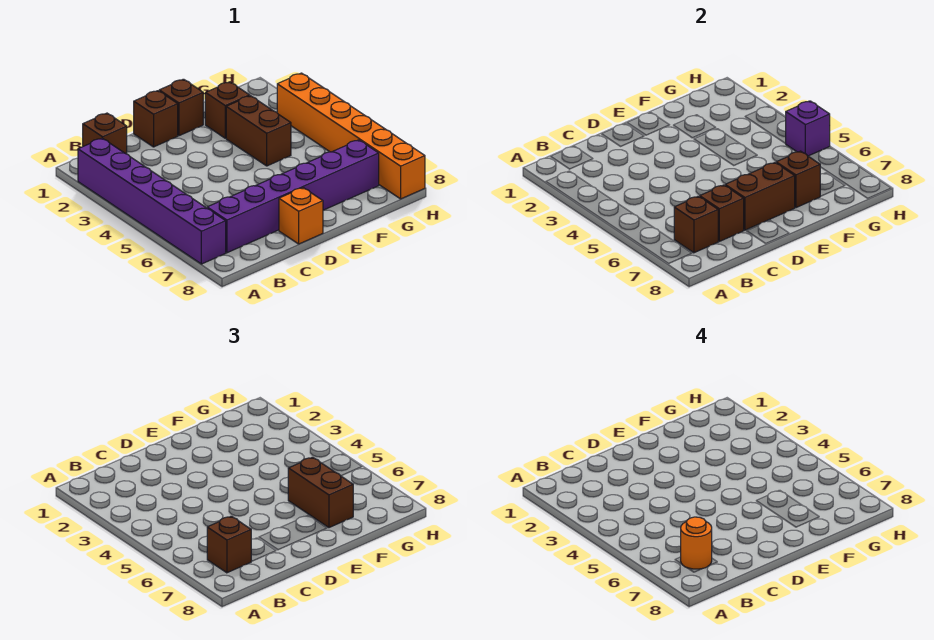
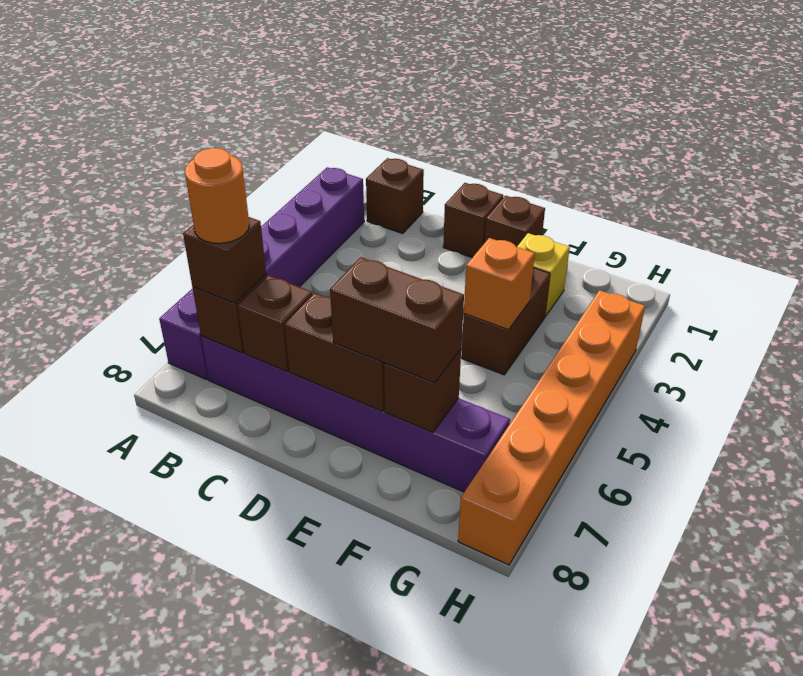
orange brick D8 level 1 -> orange brick F4 level 2
brown brick F2 level 1 -> yellow brick F2 level 1
brown brick F6:F7 level 3 -> brown brick E7:F7 level 3
purple brick H5 level 2 -> none

